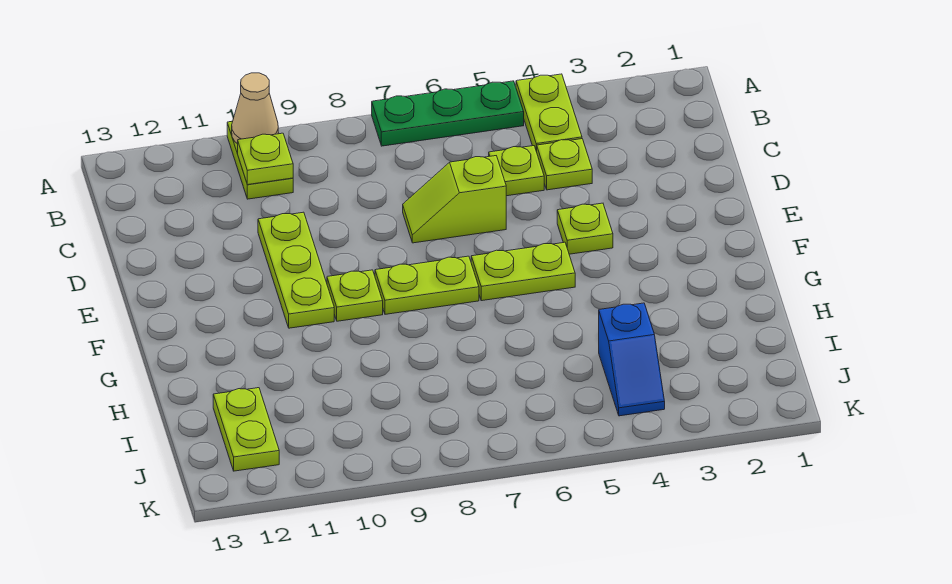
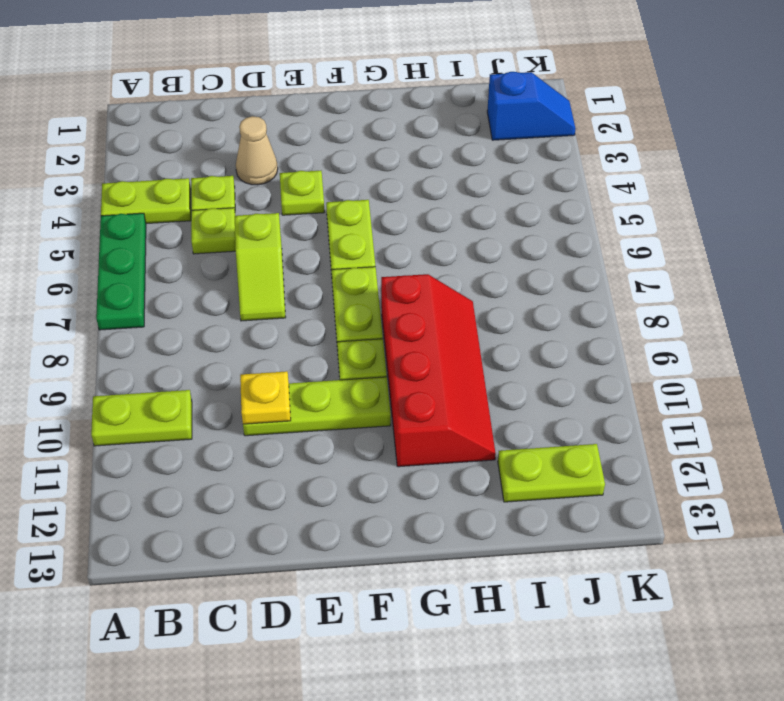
tan cone A10 level 2 -> tan cone D3 level 1
lime plate B10 level 2 -> none
none -> yellow plate D10 level 2
none -> red slope G8:H11 level 1 top G
blue slope I4:J4 level 1 top I -> blue slope J2:K2 level 1 top J

